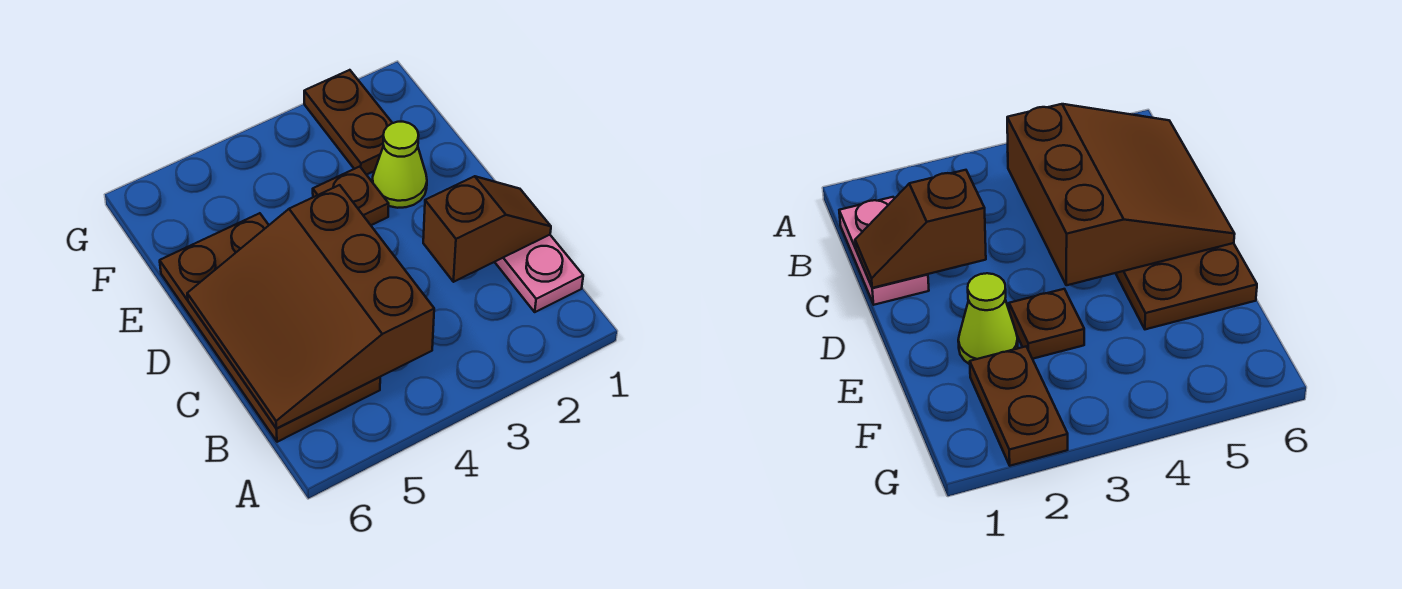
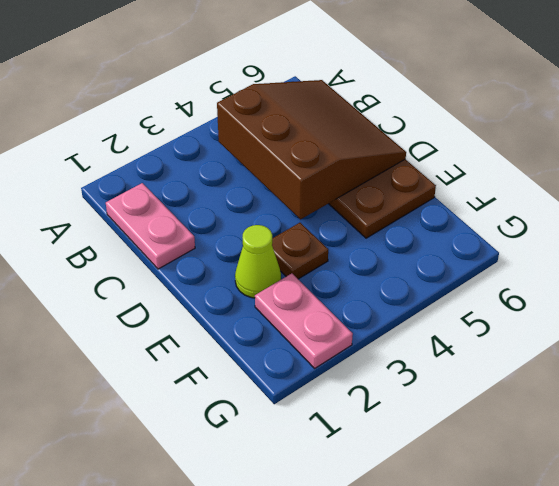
brown slope C1:C2 level 2 top 2 -> none
brown plate F2:G2 level 1 -> pink plate F2:G2 level 1

